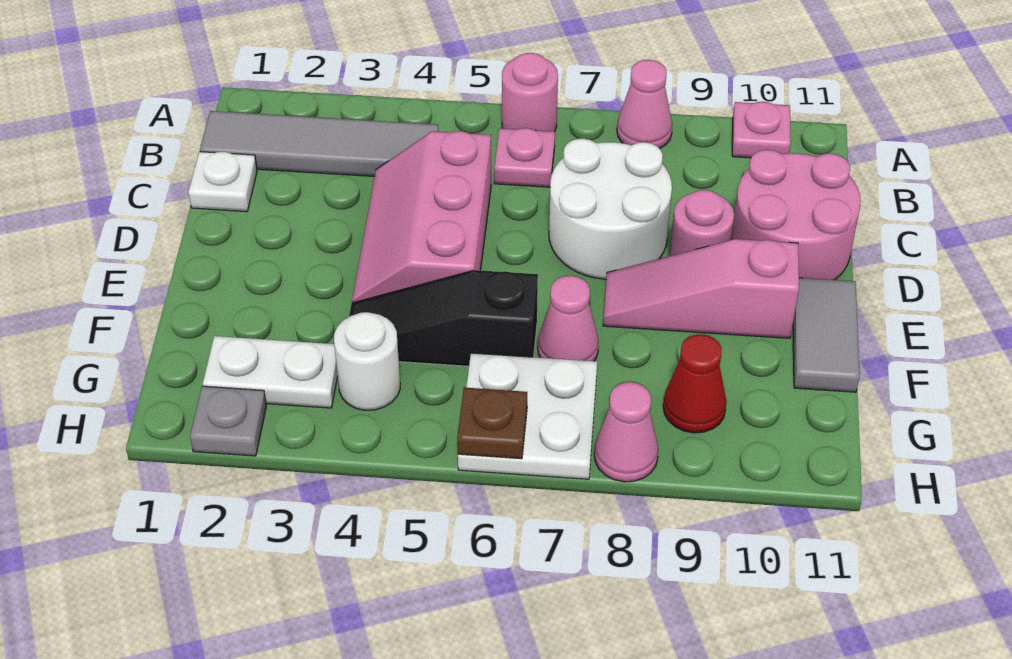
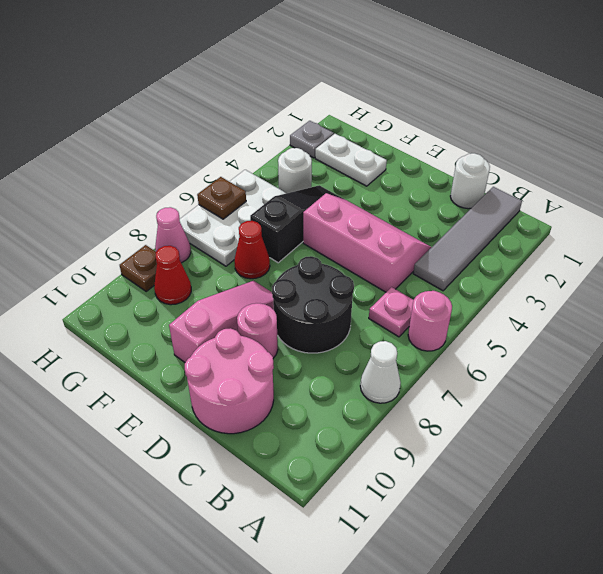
pink cone A8 level 1 -> white cone A8 level 1
pink plate A10 level 1 -> none
white plate C1 level 1 -> white round brick C1 level 1
white round brick C7:D8 level 1 -> black round brick C7:D8 level 1
grey tile E11:F11 level 1 -> none
pink cone F7 level 1 -> red cone F7 level 1
white plate G2:G3 level 1 -> white plate F2:G2 level 1
white plate G6:H7 level 1 -> white plate G5:H7 level 1
none -> brown plate H9 level 1

